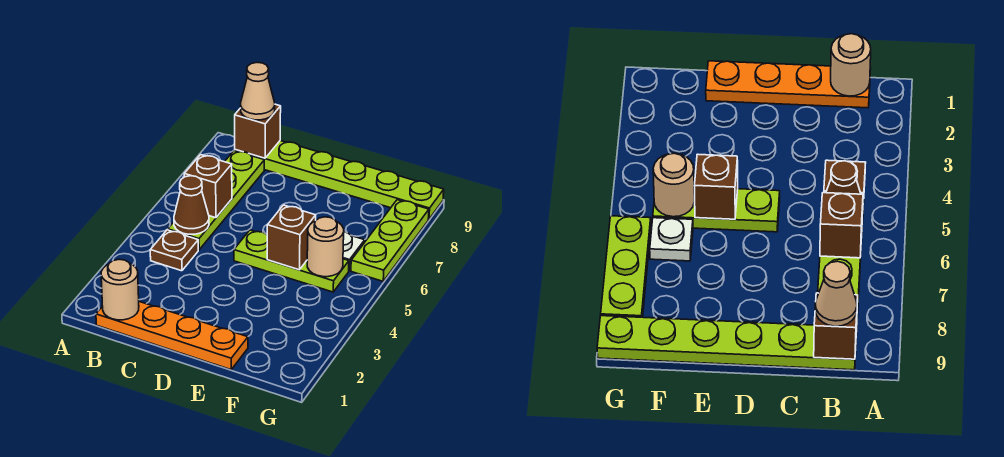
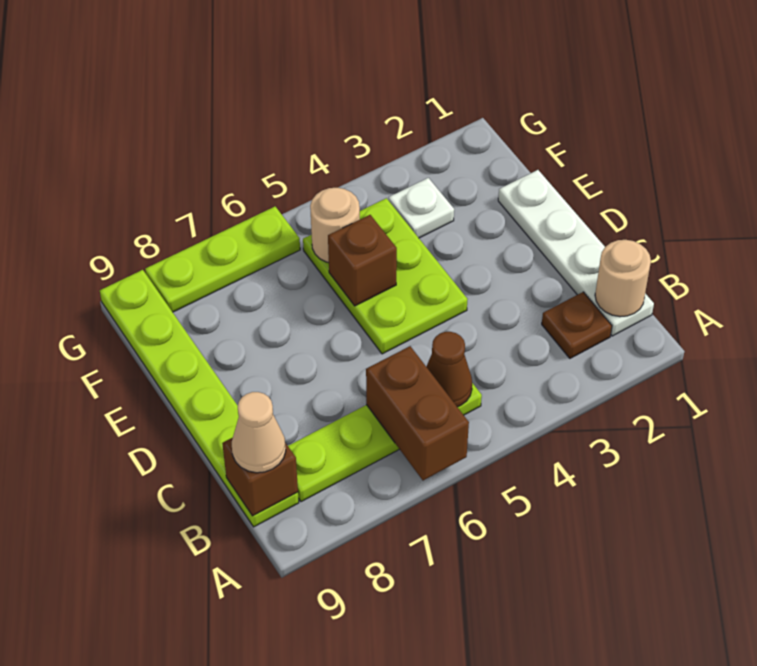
orange plate B1:E1 level 1 -> white plate B1:E1 level 1
brown plate B4 level 1 -> brown plate B2 level 1
brown brick B6 level 2 -> brown brick A6:B6 level 2
lime plate D5:F5 level 1 -> lime plate D4:F5 level 1
white plate F6 level 1 -> white plate F3 level 1

